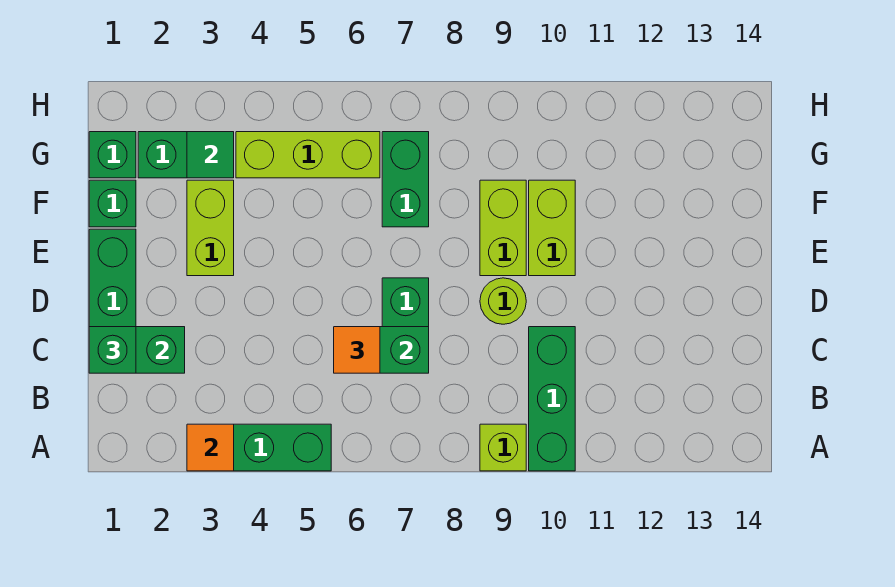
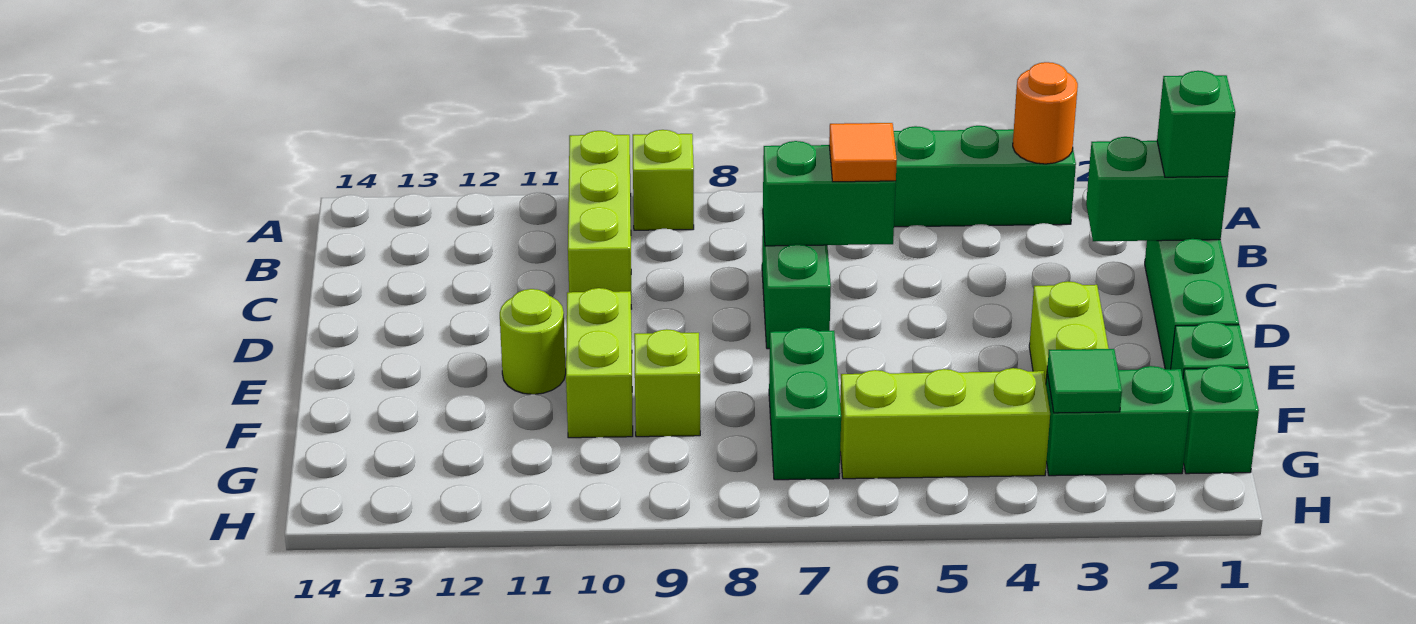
orange tile A3 level 2 -> orange round brick A3 level 2
green brick A10:C10 level 1 -> lime brick A10:C10 level 1
lime round brick D9 level 1 -> lime round brick E11 level 1
lime brick E9:F9 level 1 -> lime brick F9 level 1

